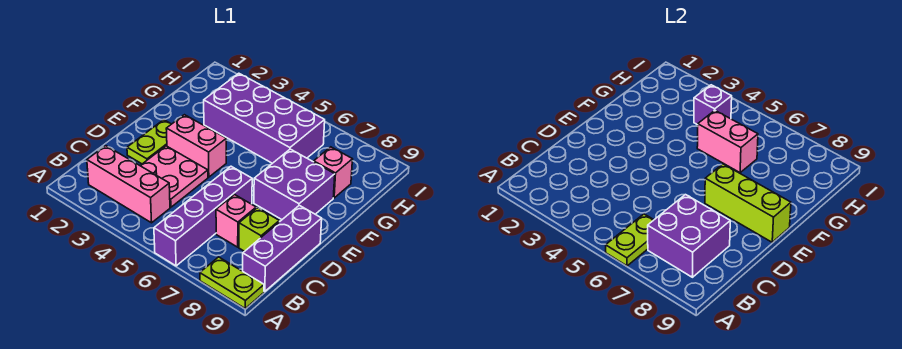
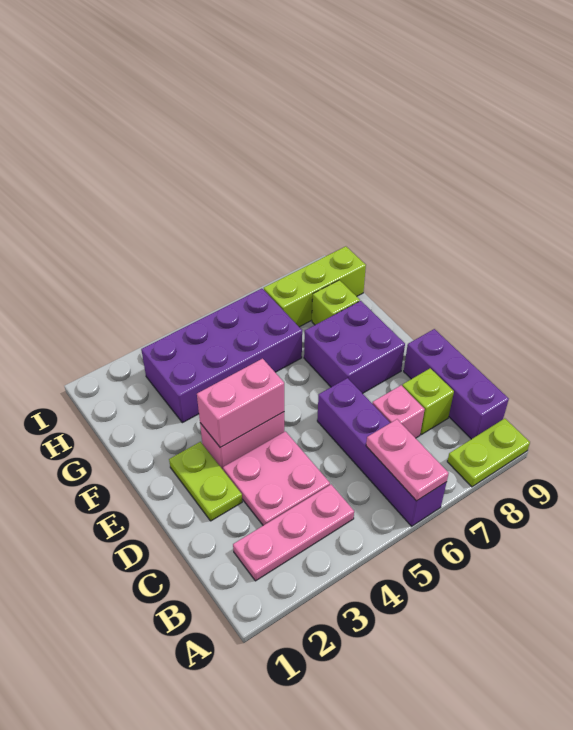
lime plate A6:B6 level 2 -> pink plate A6:B6 level 2
pink brick B2:B4 level 1 -> pink plate B2:B4 level 1
purple brick B7:C8 level 2 -> none
lime brick E7:E9 level 2 -> lime brick H7:H9 level 1
pink brick G5:G6 level 2 -> pink brick E3:E4 level 2
pink brick G8 level 1 -> lime brick G8 level 1
purple brick H4 level 2 -> none

